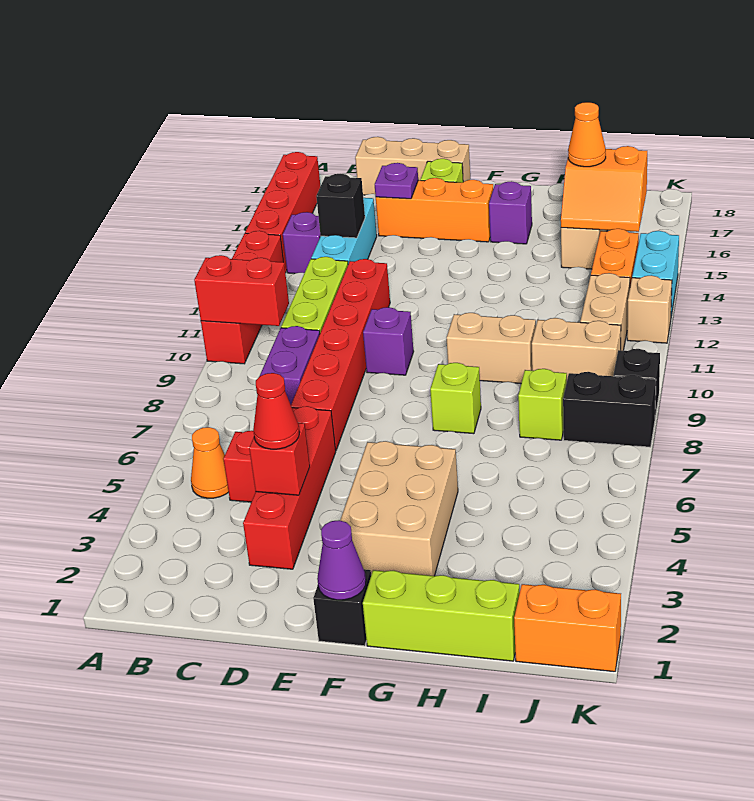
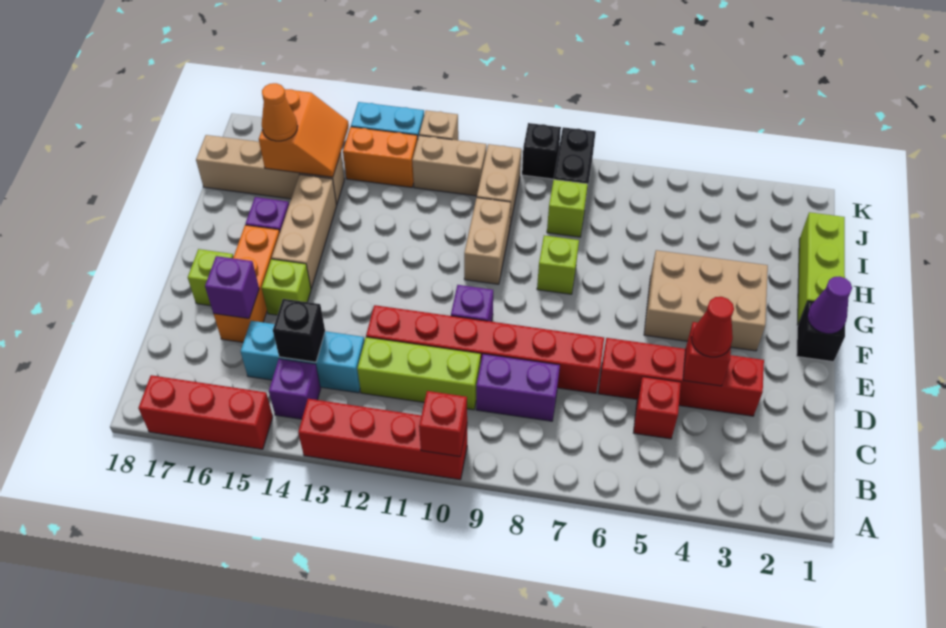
red brick A10:B10 level 2 -> red brick A10 level 2
red brick A14:A17 level 1 -> red brick A15:A17 level 1
orange cone B5 level 1 -> none
tan brick C18:E18 level 1 -> tan brick F15:H15 level 1
purple plate D16 level 2 -> purple brick D16 level 2
none -> lime brick E15 level 1
orange brick J1:K1 level 1 -> none

